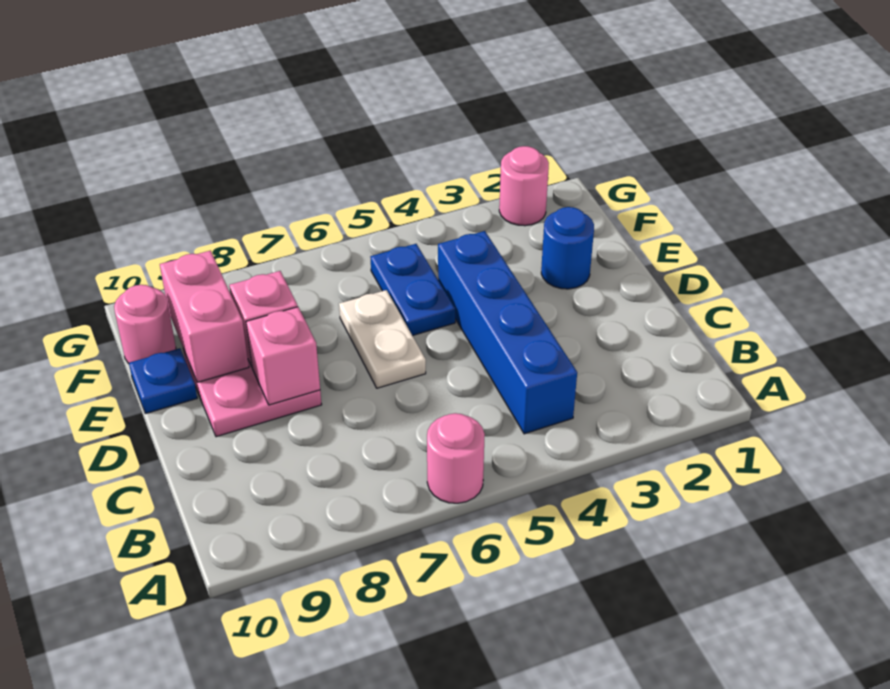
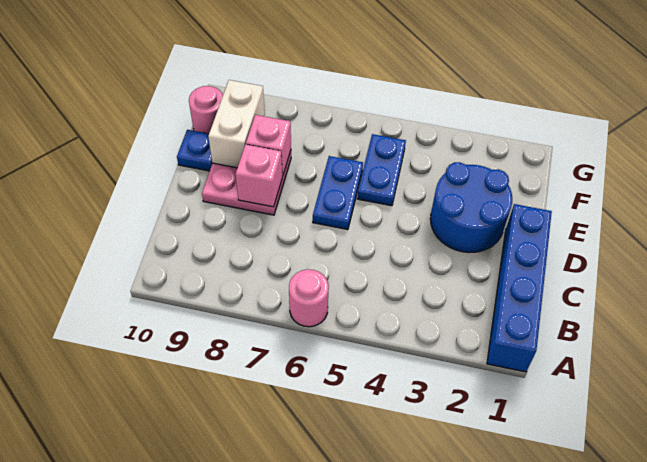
blue brick B4:E4 level 1 -> blue brick A1:D1 level 1
white plate D6:E6 level 1 -> blue plate D6:E6 level 1
blue round brick E2 level 1 -> blue round brick D2:E3 level 1
pink brick E9:F9 level 2 -> white brick E9:F9 level 2
pink round brick G2 level 1 -> none

